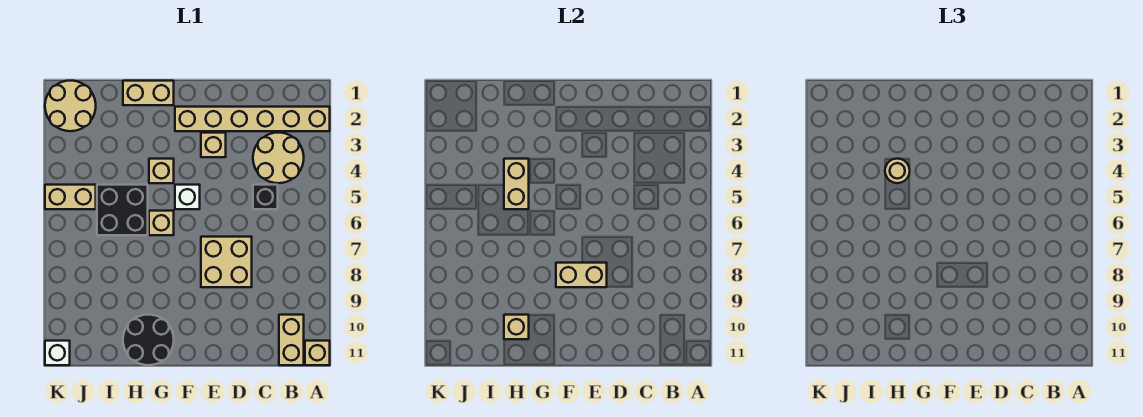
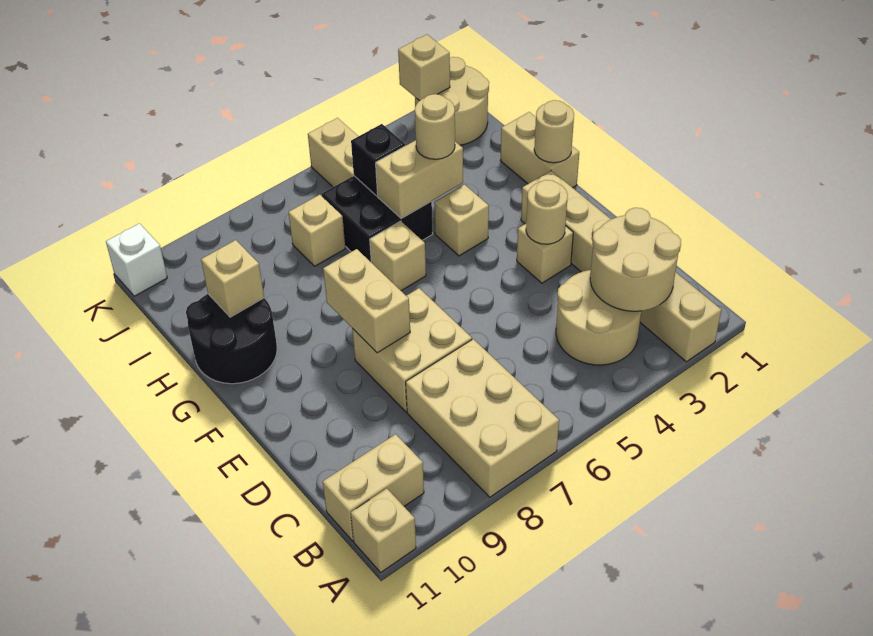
none -> tan brick A7:C8 level 1
none -> tan round brick B2:C3 level 2
black brick C5 level 1 -> black brick I5 level 2
none -> tan round brick E3 level 2
white brick F5 level 1 -> none
none -> tan round brick G1 level 2
none -> tan brick I7 level 1
none -> tan brick K2 level 2

